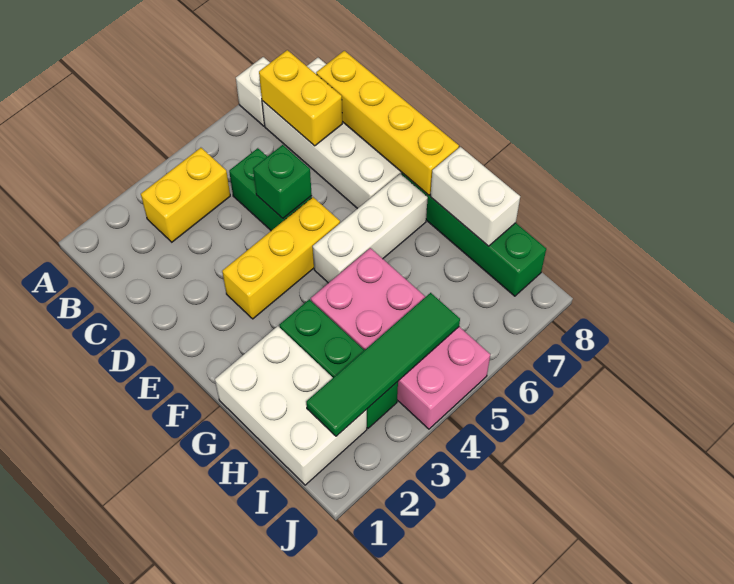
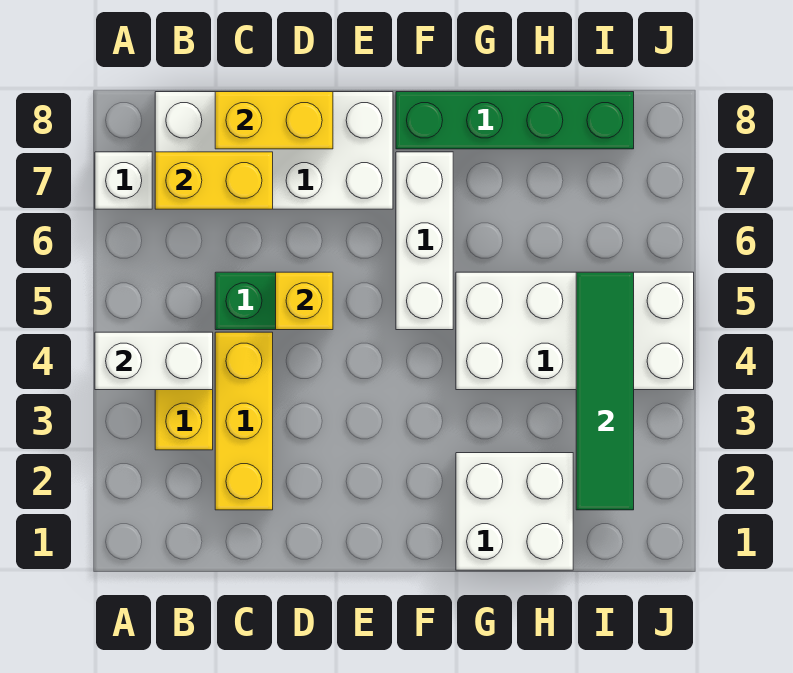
yellow brick C8:F8 level 2 -> yellow brick C8:D8 level 2
green brick D5 level 2 -> yellow brick D5 level 2
yellow brick E3:E5 level 1 -> yellow brick C2:C4 level 1
white brick G1:I2 level 1 -> white brick G1:H2 level 1
green brick G3:I3 level 1 -> none
pink brick G4:J5 level 1 -> white brick G4:J5 level 1
white brick G8:H8 level 2 -> white brick A4:B4 level 2

